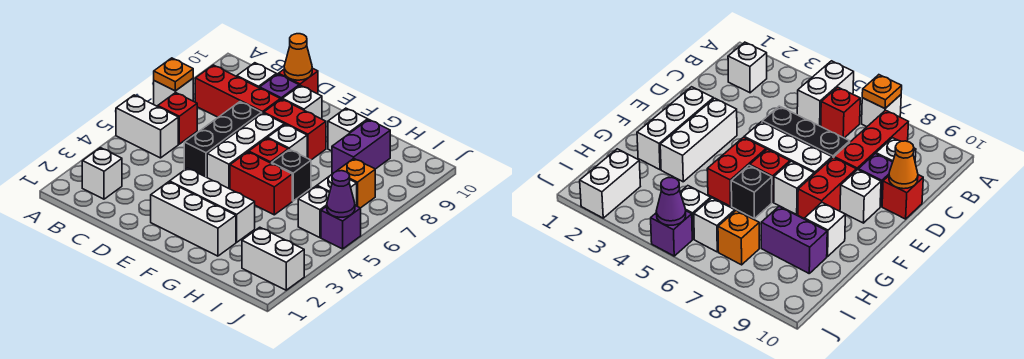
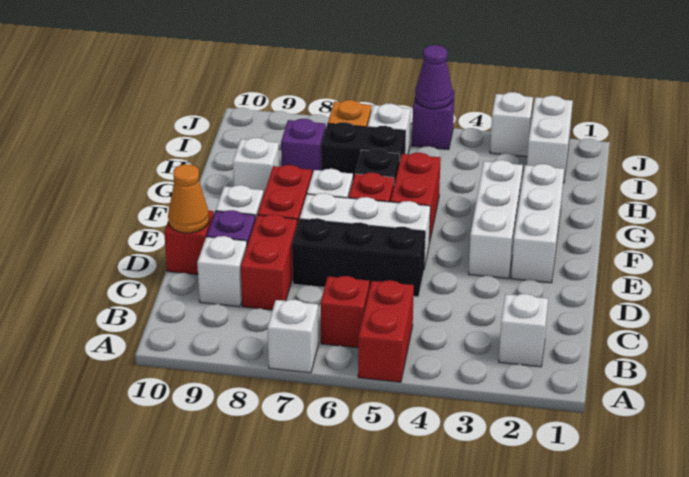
white brick A5:B5 level 1 -> red brick A5:B5 level 1
orange plate A7 level 2 -> none
red brick B8:D8 level 1 -> red brick C8:D8 level 1
none -> black brick H6:H7 level 1
purple brick H8:H9 level 1 -> purple brick H8 level 1
white brick I5 level 1 -> white brick J3 level 1

